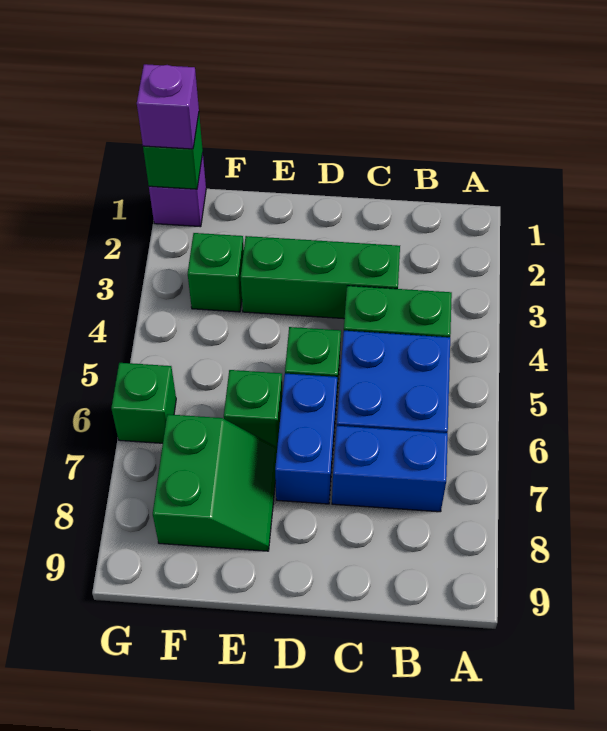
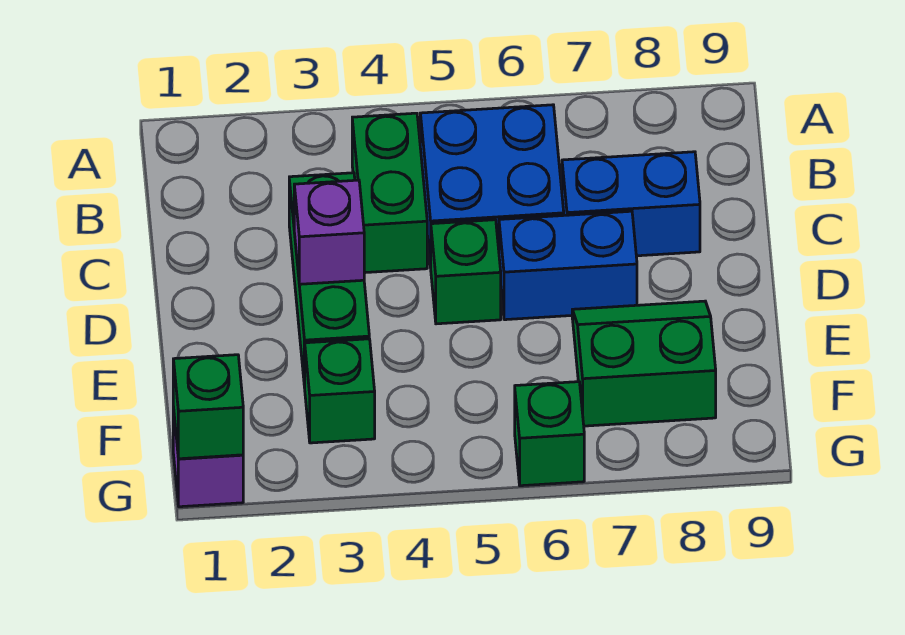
blue brick B7:C7 level 1 -> blue brick C7:C8 level 1
green brick E6 level 1 -> none
purple brick G1 level 3 -> purple brick D3 level 2

